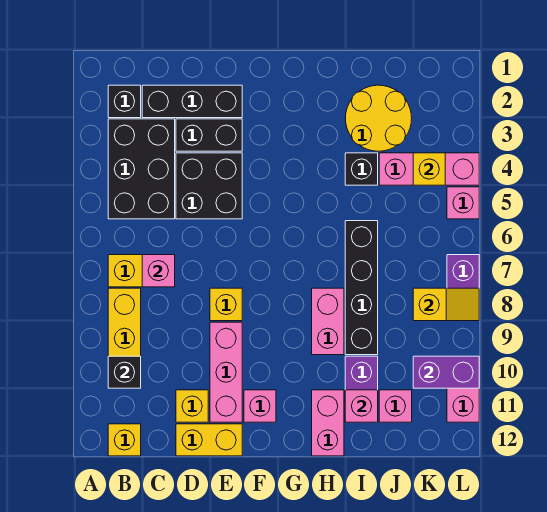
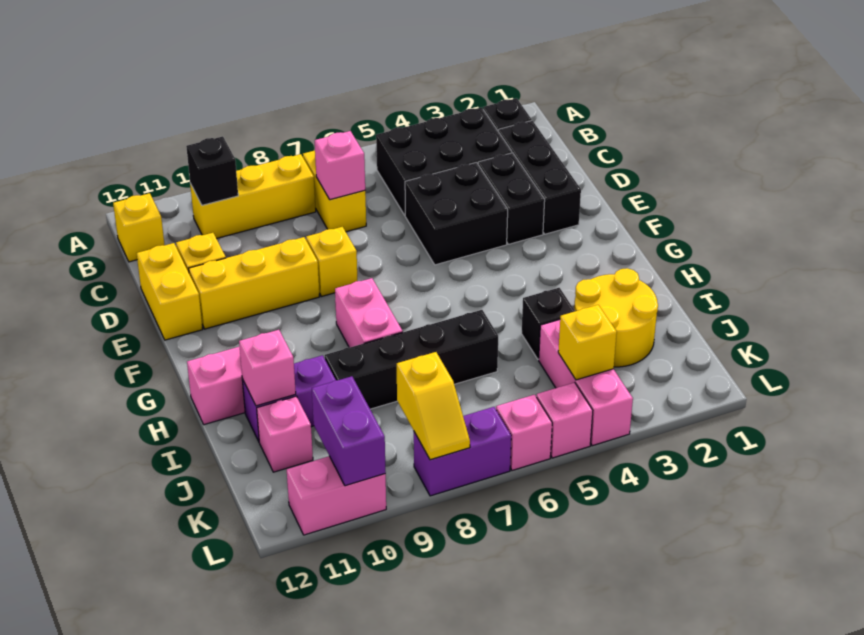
pink brick E9:E11 level 1 -> yellow brick E9:E11 level 1
pink brick F11 level 1 -> pink brick L6 level 1
pink brick H8:H9 level 1 -> pink brick G8:H8 level 1

